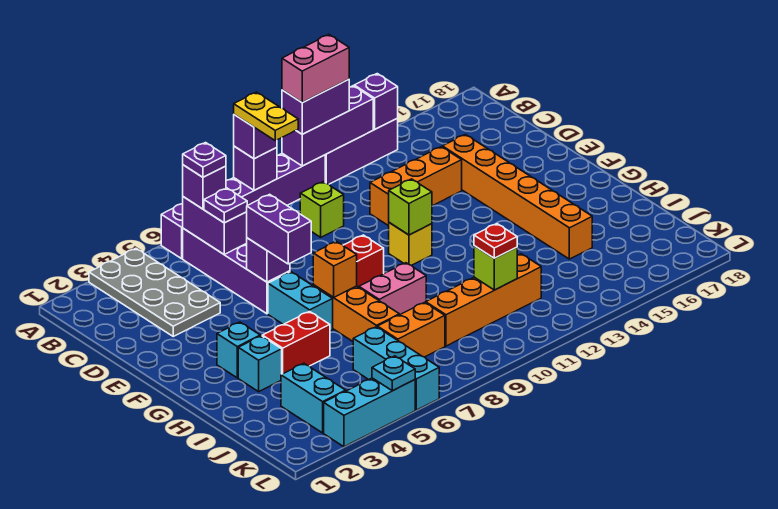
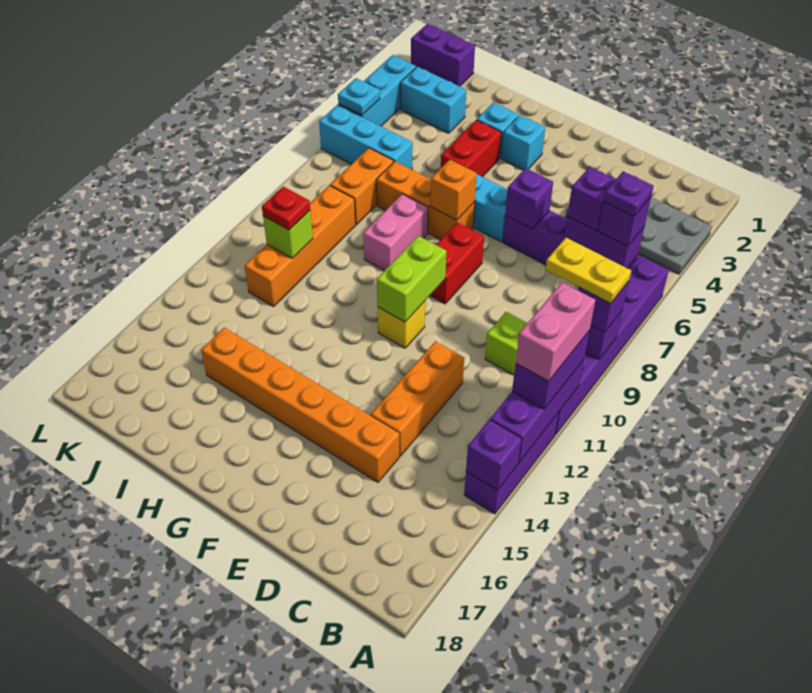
purple plate C6 level 3 -> purple brick C6 level 3
purple brick E6:F6 level 3 -> purple brick K1:L1 level 1
lime brick F11 level 2 -> lime brick F10:F11 level 2

